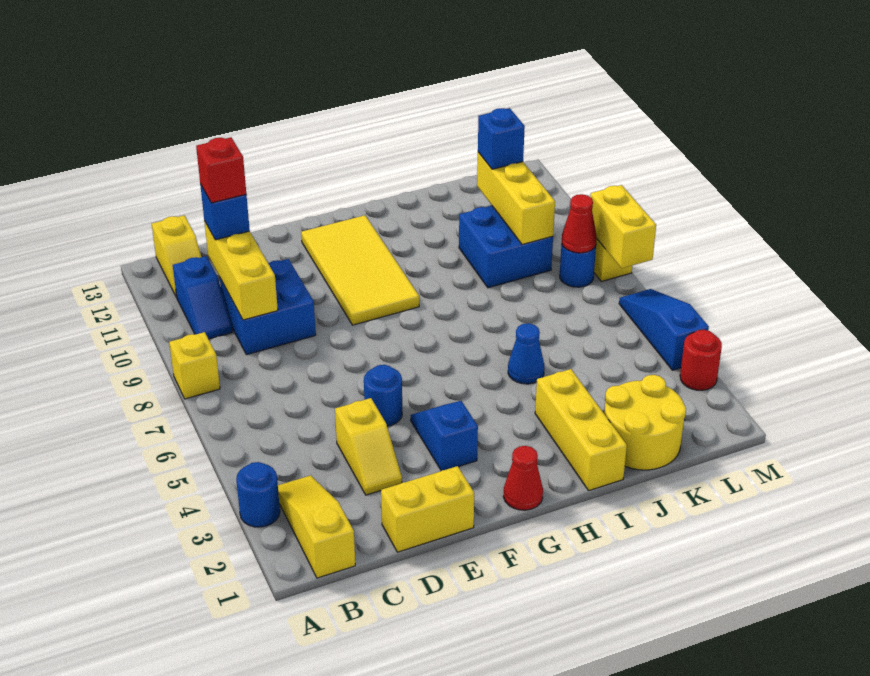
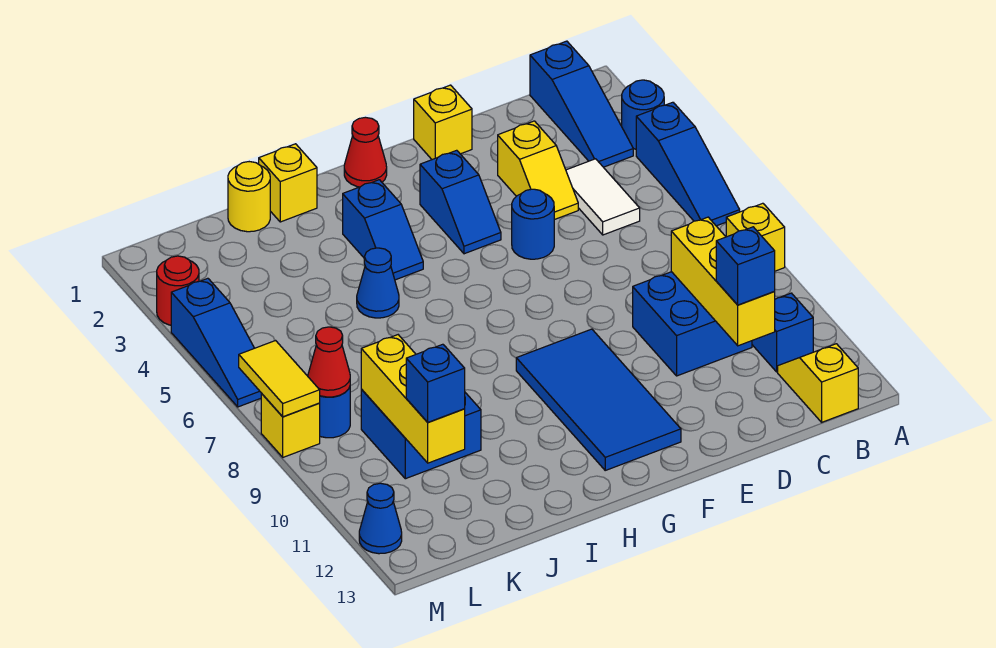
none -> blue slope A4:A6 level 1 top 4
yellow slope B1:B3 level 1 top 1 -> blue slope B1:B3 level 1 top 1
none -> white tile C4:C5 level 1
red brick C11 level 4 -> none
yellow brick D1:E1 level 1 -> yellow brick E1 level 1
yellow slope D3:D4 level 1 top 4 -> yellow slope D3:D4 level 1 top 3
yellow tile F9:G12 level 1 -> blue tile F9:G12 level 1
none -> blue slope H3:H4 level 1 top 3
yellow brick I1:I3 level 1 -> yellow brick I1 level 1
yellow round brick J1:K2 level 1 -> yellow round brick J1 level 1
yellow brick M7:M8 level 2 -> yellow tile M7:M8 level 2
none -> blue cone M12 level 1

